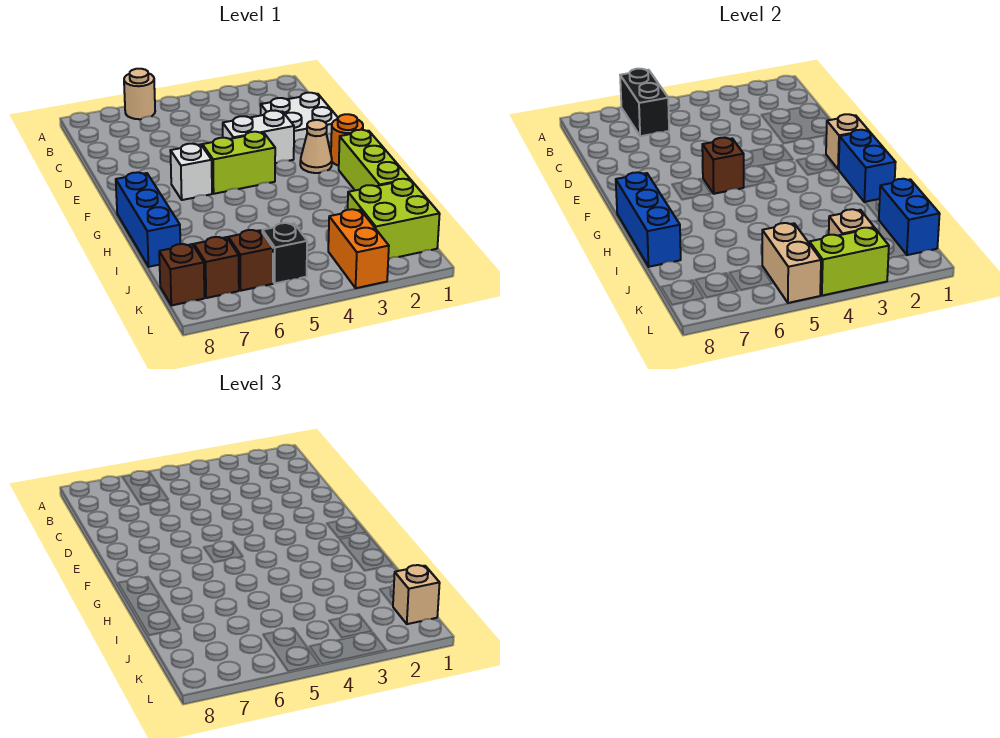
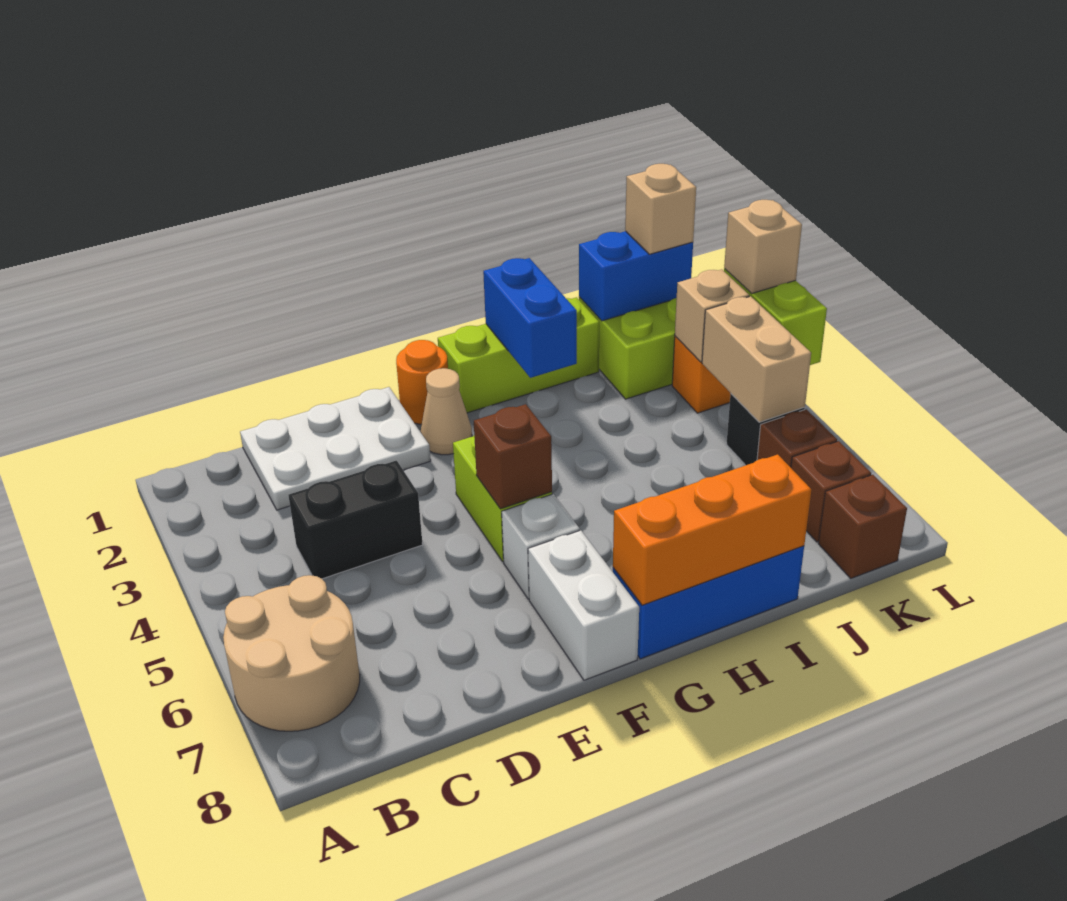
tan round brick A6 level 1 -> tan round brick A6:B7 level 1
black brick A6:B6 level 2 -> black brick C4:D4 level 1
white plate C1:D2 level 1 -> white plate C1:E2 level 1
white brick E3:E4 level 1 -> white brick F7:F8 level 1
tan brick F1 level 2 -> tan brick L3 level 3
blue brick G1:H1 level 2 -> blue brick H1:H2 level 2
blue brick G8:I8 level 2 -> orange brick G8:I8 level 2
tan brick K5:L5 level 2 -> tan brick K4:K5 level 2

